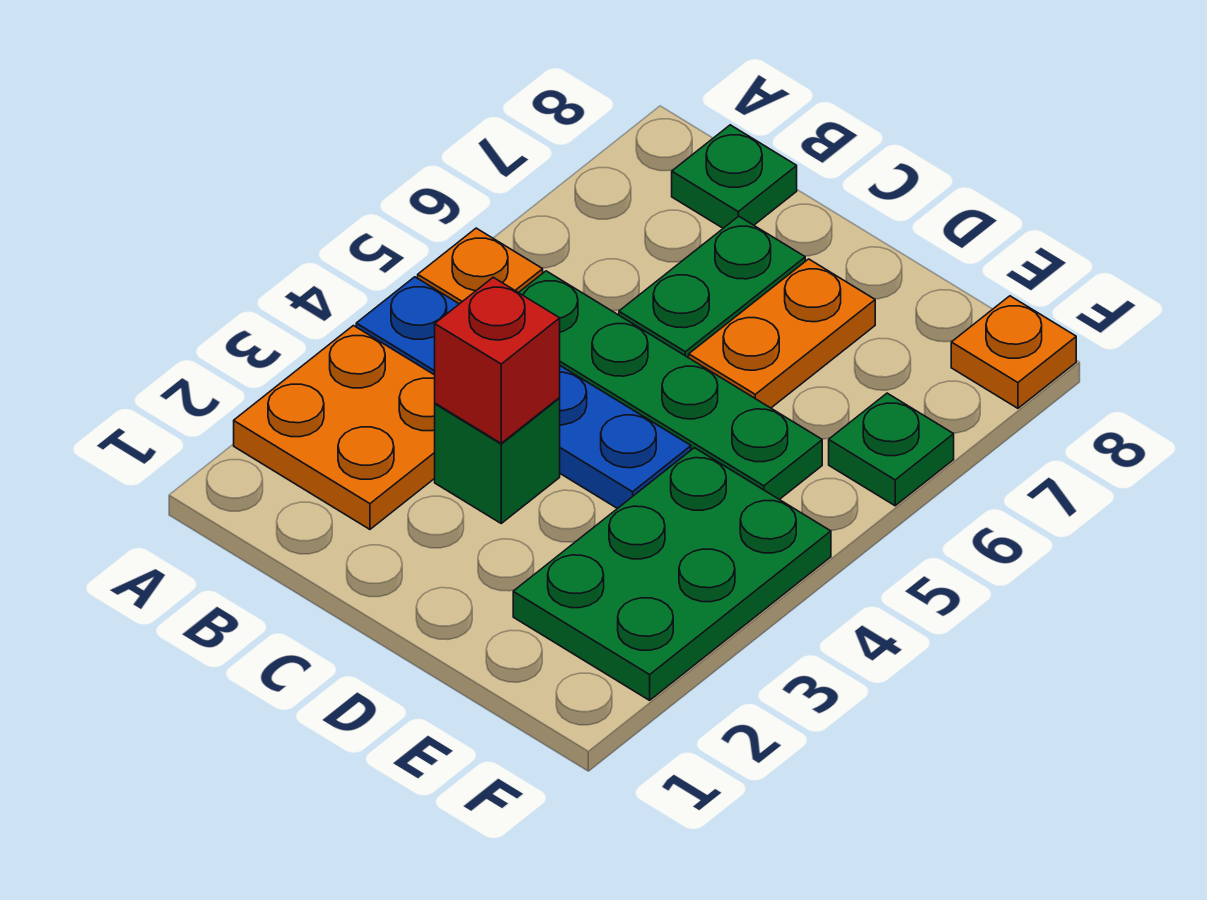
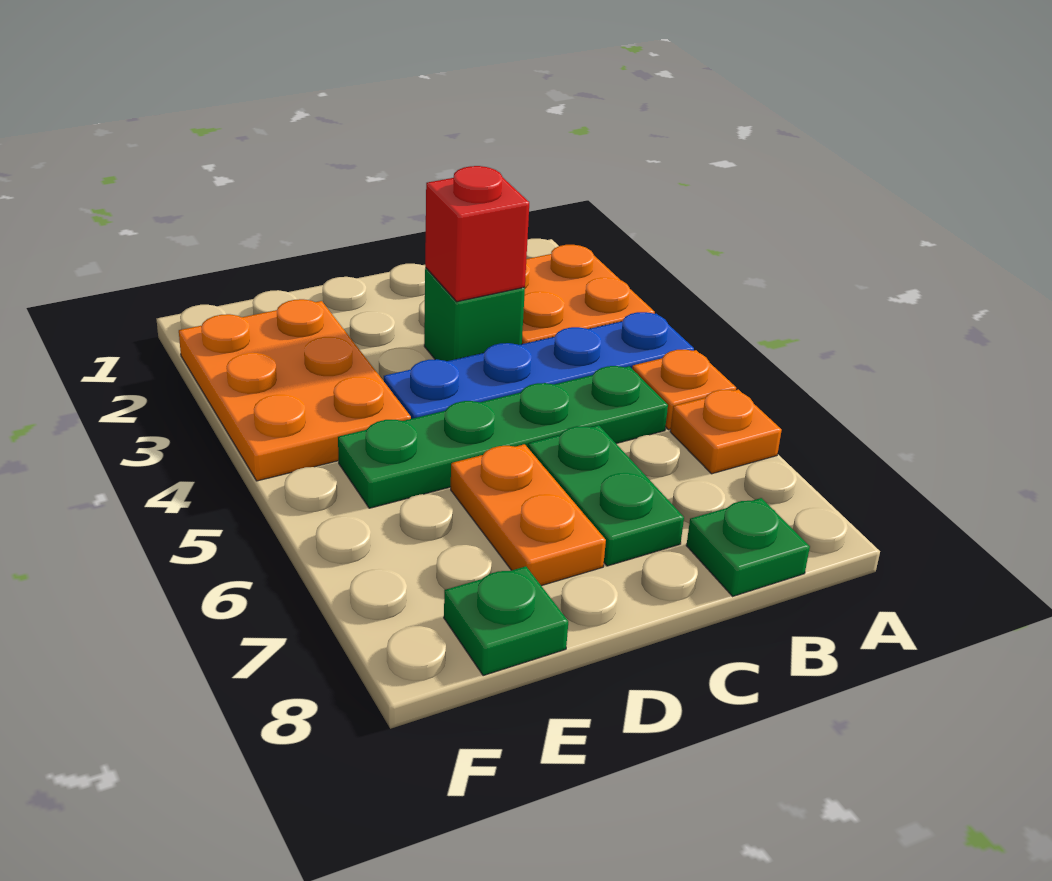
green plate E2:F4 level 1 -> orange plate E2:F4 level 1
green plate F6 level 1 -> green plate E8 level 1
orange plate F8 level 1 -> orange plate A6 level 1

